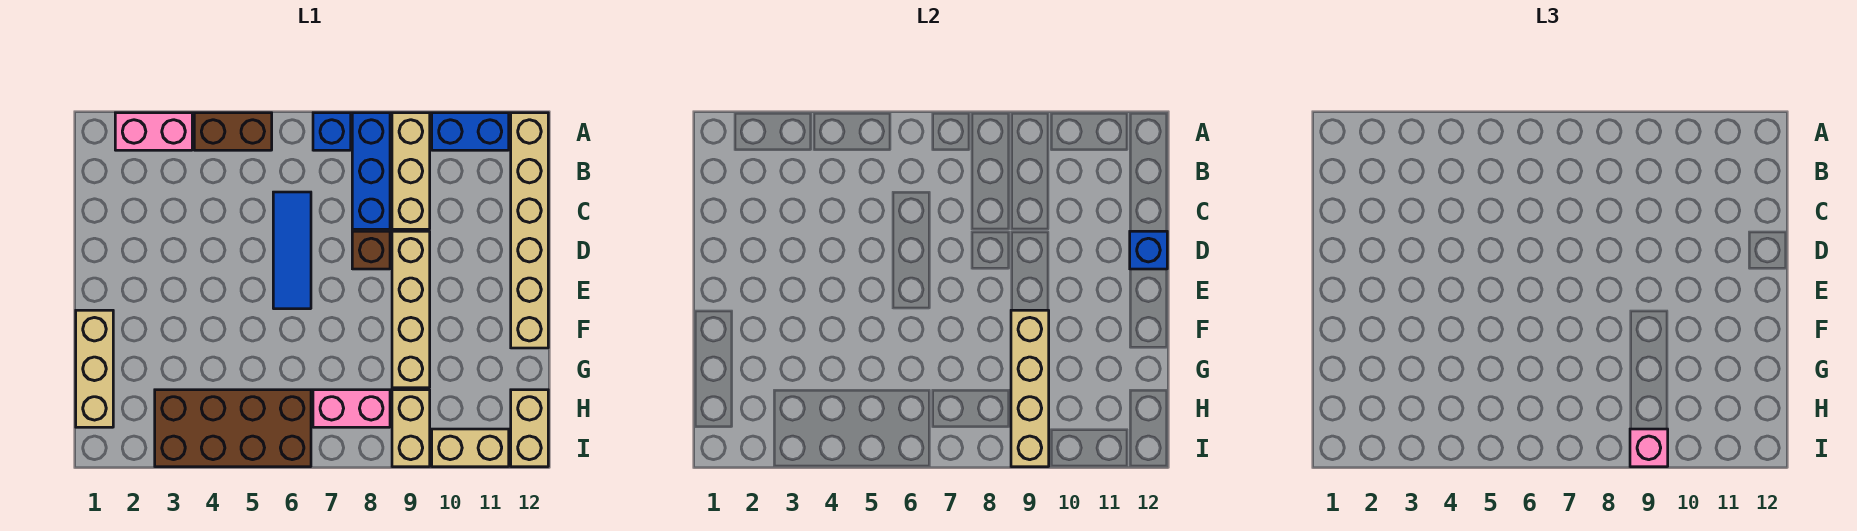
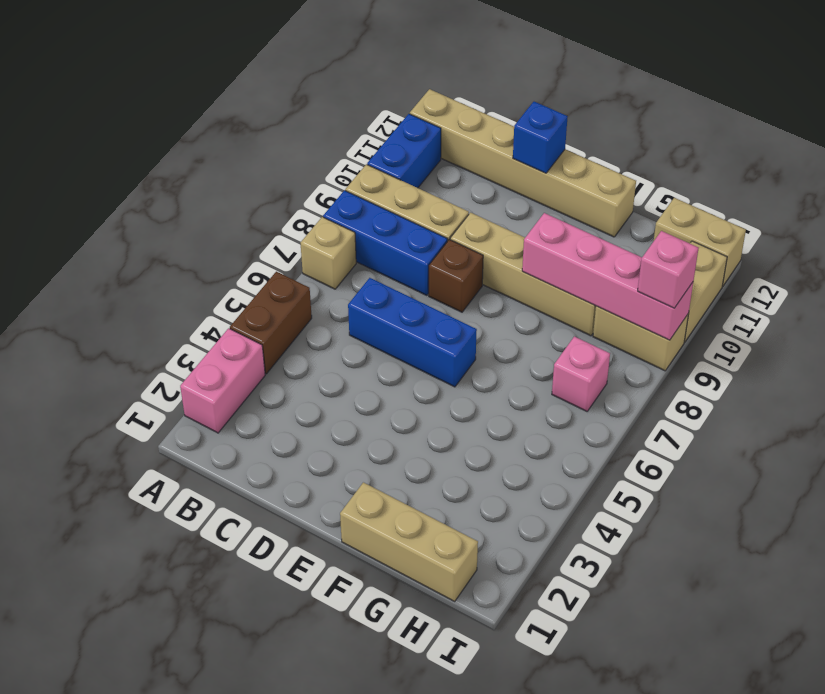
blue brick A7 level 1 -> tan brick A7 level 1
blue tile C6:E6 level 1 -> blue brick C6:E6 level 1
tan brick F9:I9 level 2 -> pink brick F9:I9 level 2
brown brick H3:I6 level 1 -> none
pink brick H7:H8 level 1 -> pink brick H7 level 1

